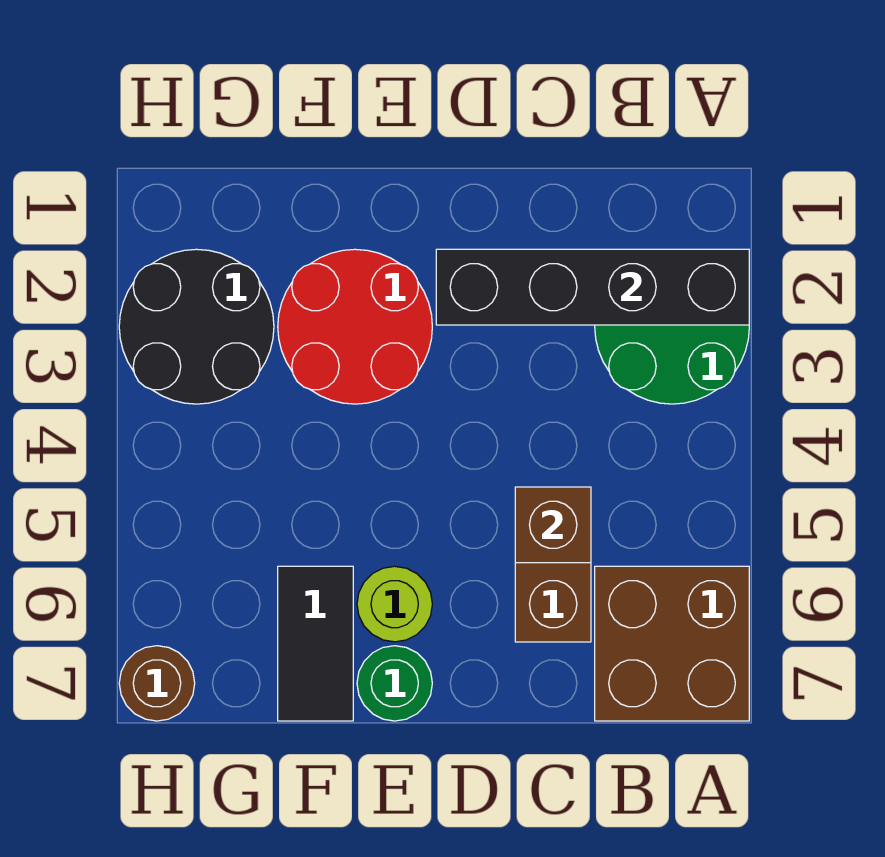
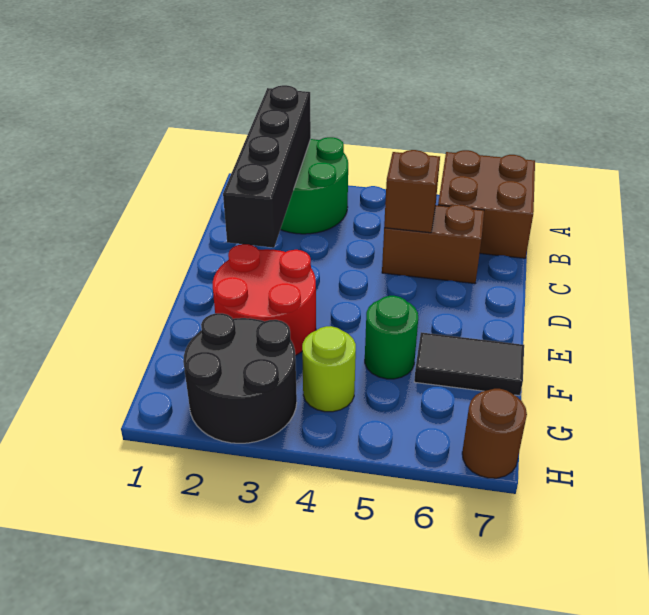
lime round brick E6 level 1 -> lime round brick G4 level 1
green round brick E7 level 1 -> green round brick F5 level 1

